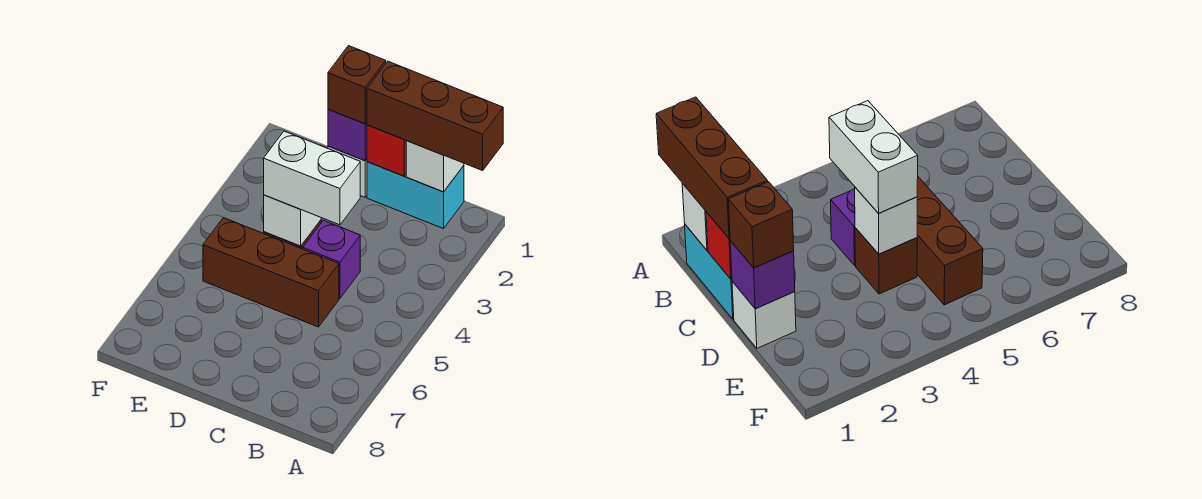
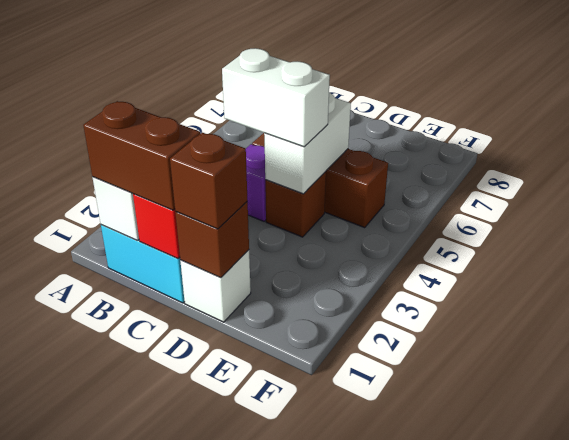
brown brick A1:C1 level 3 -> brown brick B1:C1 level 3
purple brick D1 level 2 -> brown brick D1 level 2
white brick D4 level 2 -> white brick D4:D5 level 2

